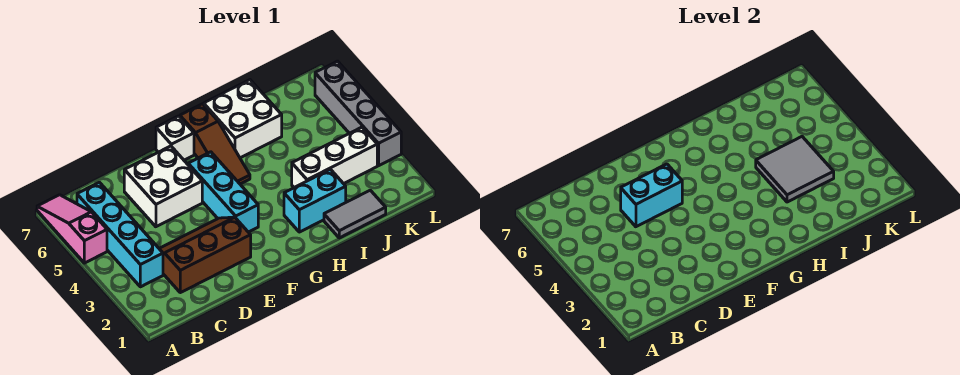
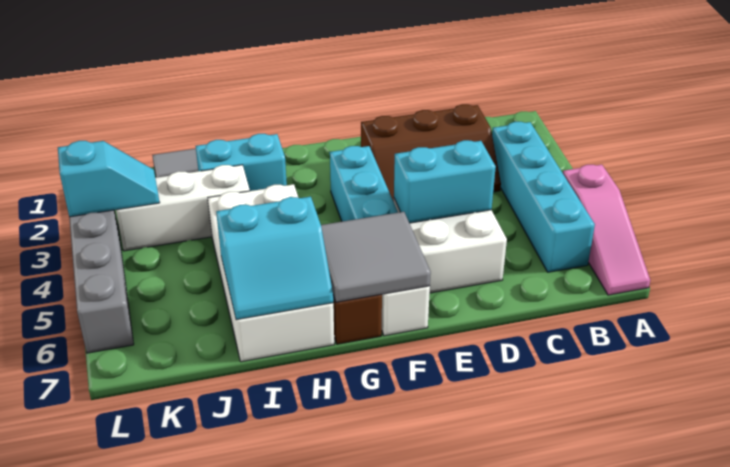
white brick H6:I7 level 1 -> white brick H4:I7 level 1
none -> cyan slope H6:I7 level 2 top 6
grey tile I3:J4 level 2 -> grey tile F6:G7 level 2
none -> cyan slope K3:L3 level 2 top L

